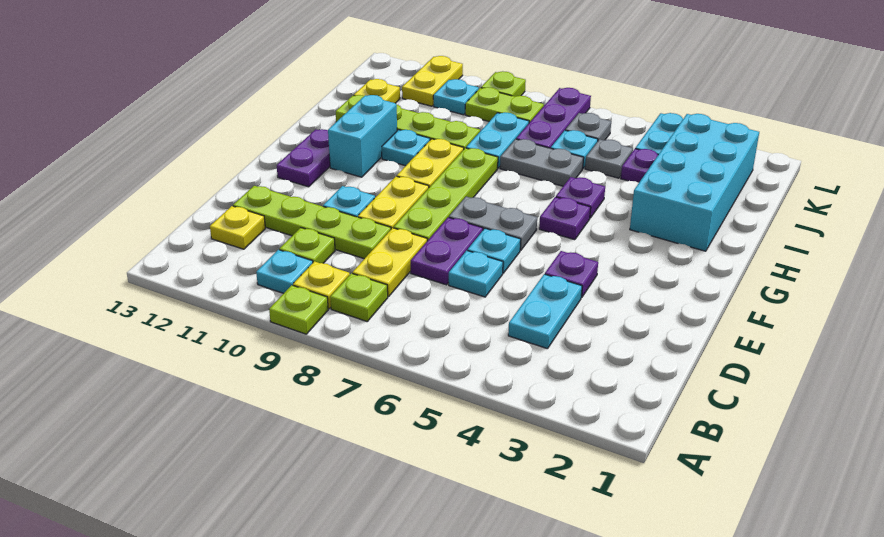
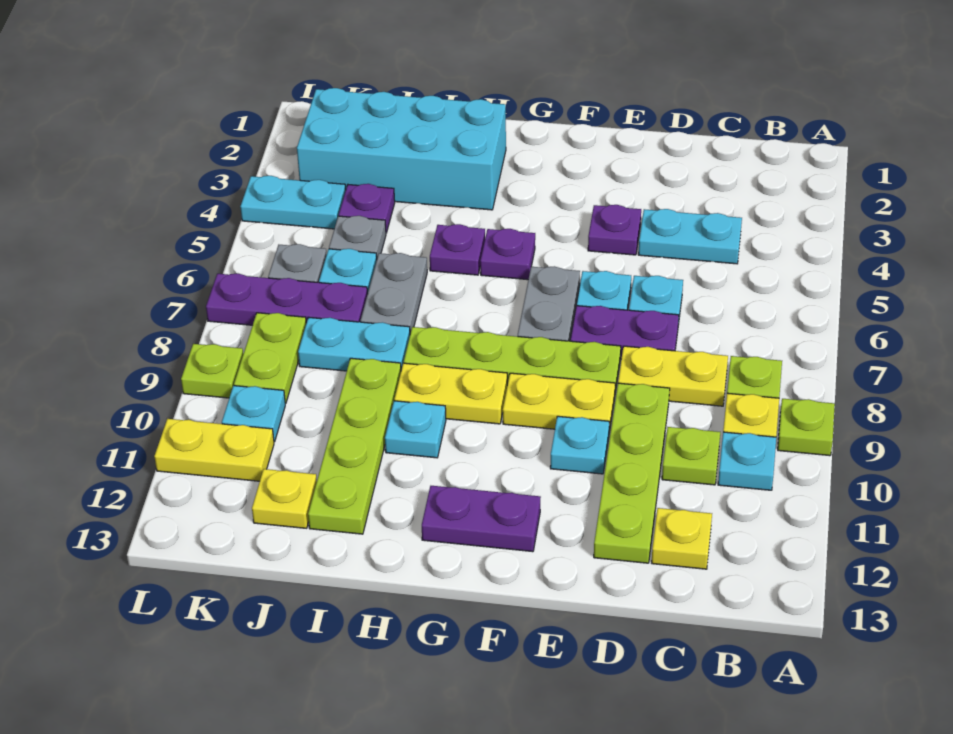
cyan brick G11:H11 level 1 -> none

